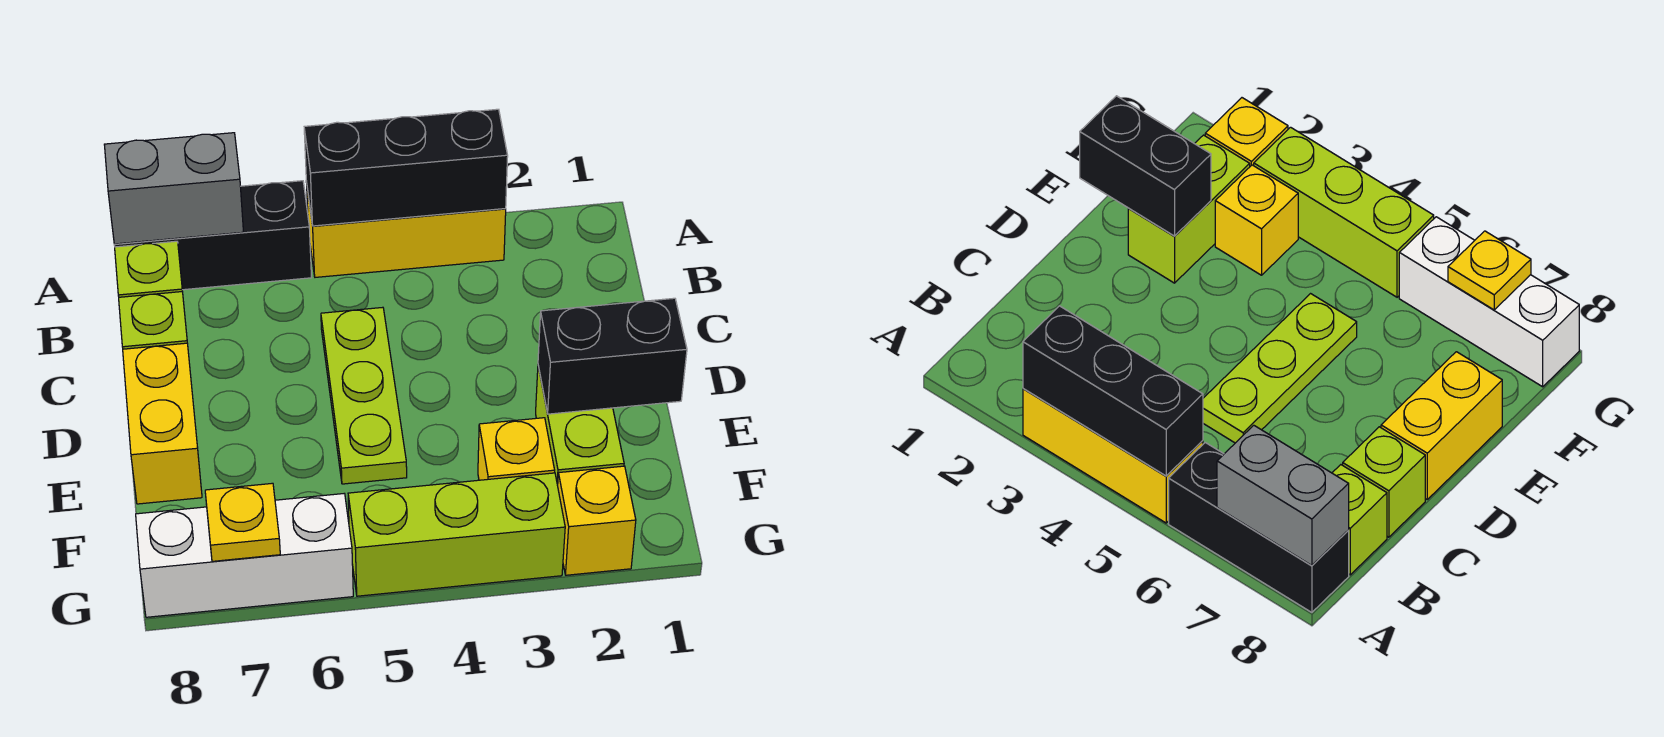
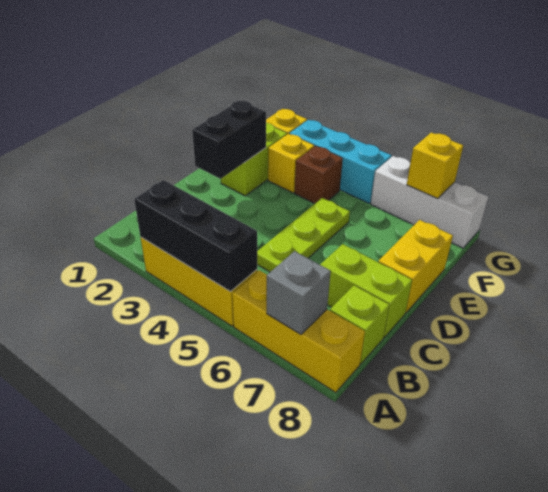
black brick A6:A8 level 1 -> yellow brick A6:A8 level 1
grey brick A7:A8 level 2 -> grey brick A7 level 2
lime brick C8 level 1 -> lime brick C7:C8 level 1
black brick E1:E2 level 2 -> black brick D2:E2 level 2
none -> brown brick F4 level 1
lime brick G3:G5 level 1 -> cyan brick G3:G5 level 1
yellow plate G7 level 2 -> yellow brick G7 level 2

